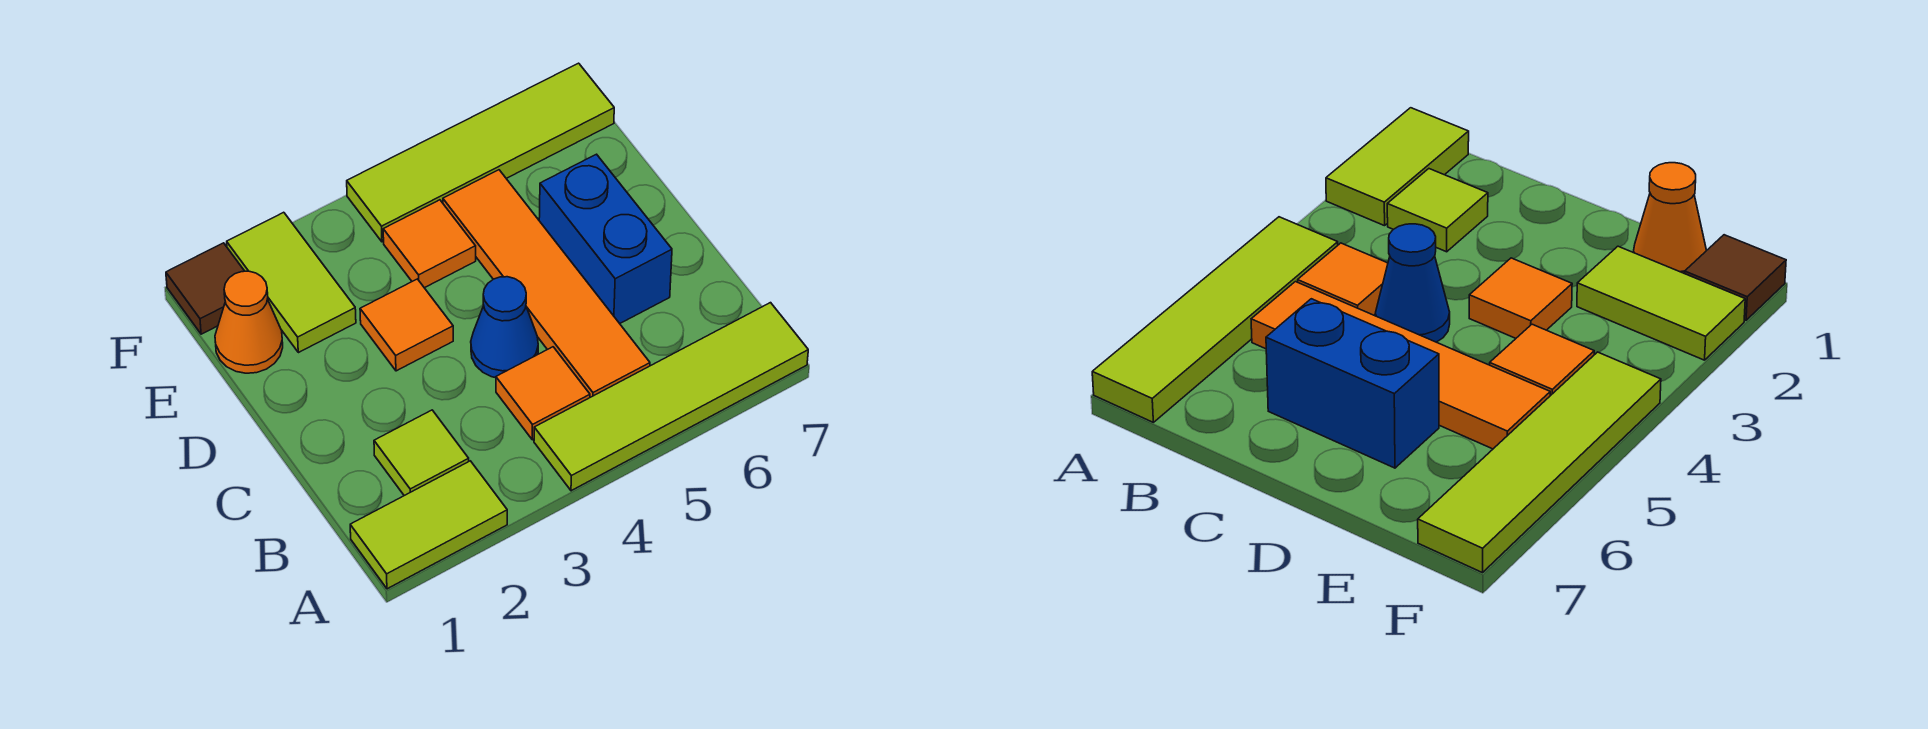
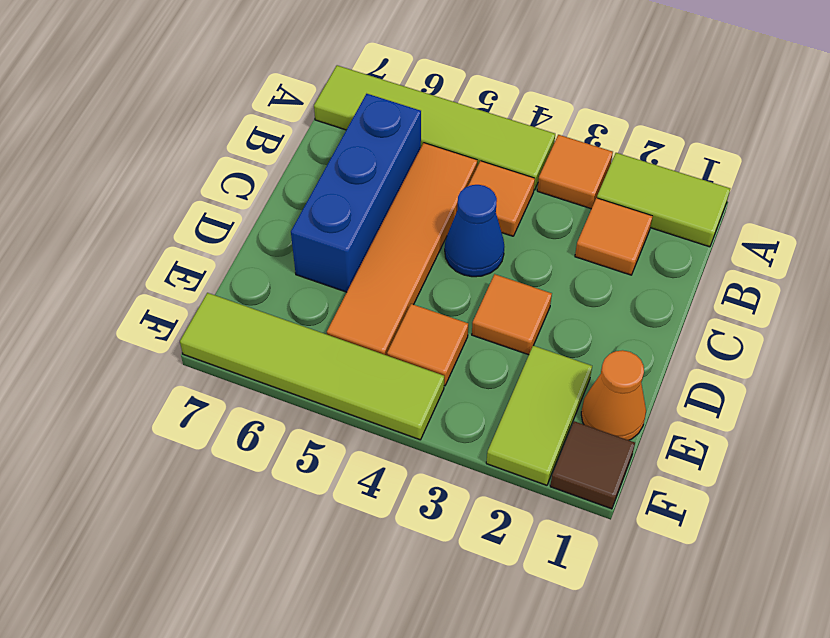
none -> orange tile A3 level 1
lime tile B2 level 1 -> orange tile B2 level 1
blue brick C6:D6 level 1 -> blue brick B6:D6 level 1

